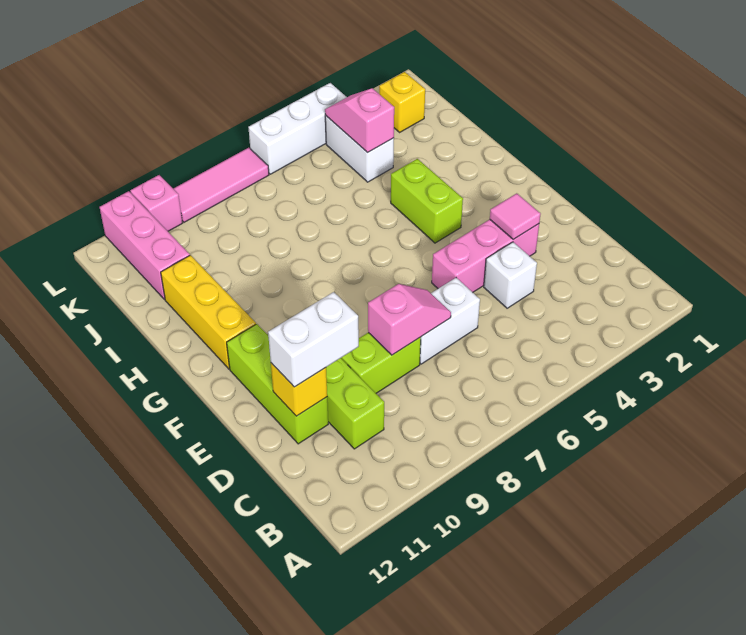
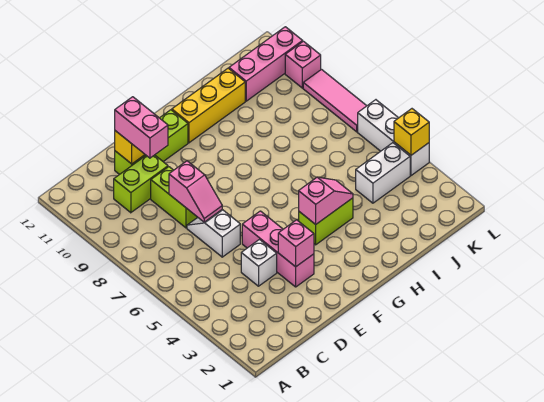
white brick D6:D7 level 1 -> white slope D6:D7 level 1 top 6
white brick D10:D11 level 3 -> pink brick D10:D11 level 3
pink tile E3 level 2 -> pink brick E3 level 2
pink slope J4:K4 level 2 top J -> pink slope G4:H4 level 2 top G
yellow brick K2 level 1 -> yellow brick L4 level 2

